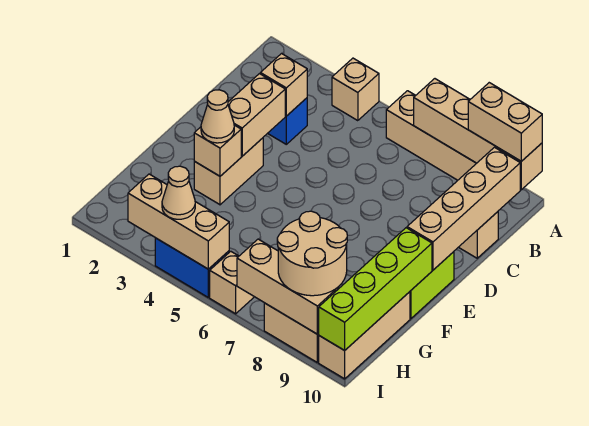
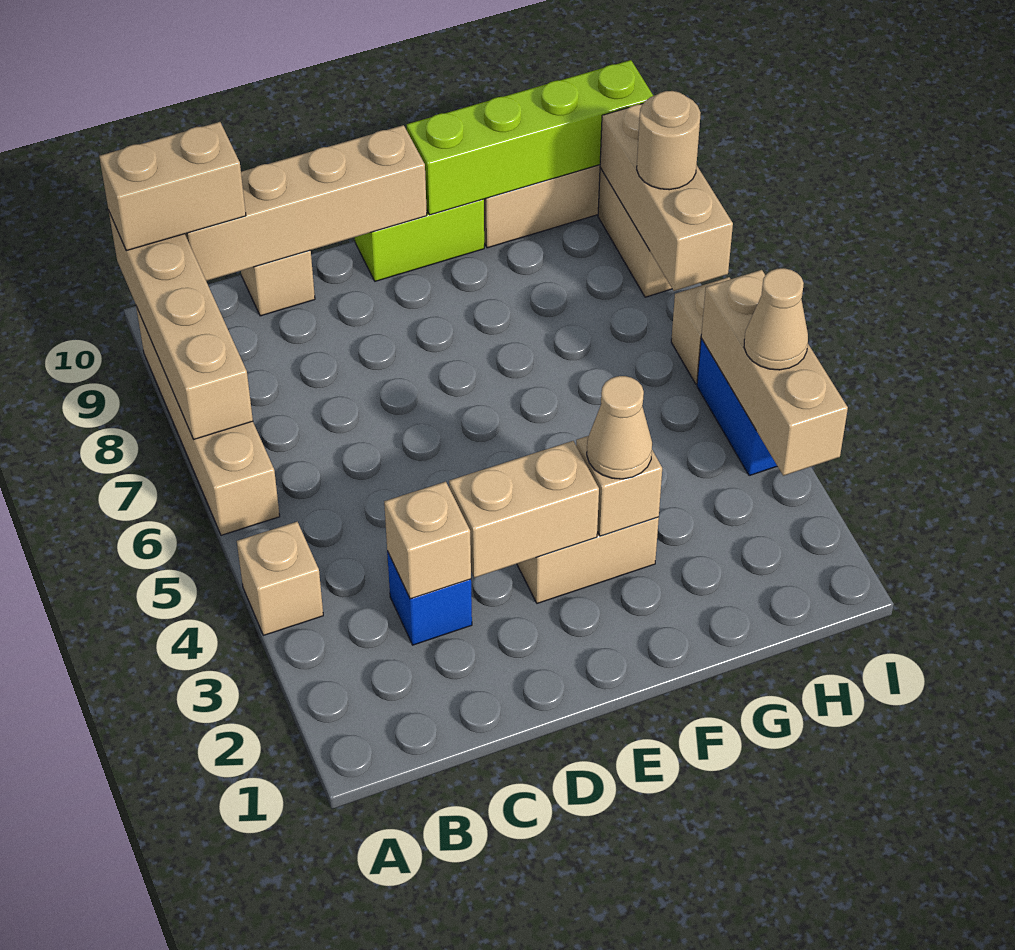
tan brick A9:A10 level 3 -> tan brick A10:B10 level 3
tan round brick H8:I9 level 3 -> tan round brick I8 level 3

